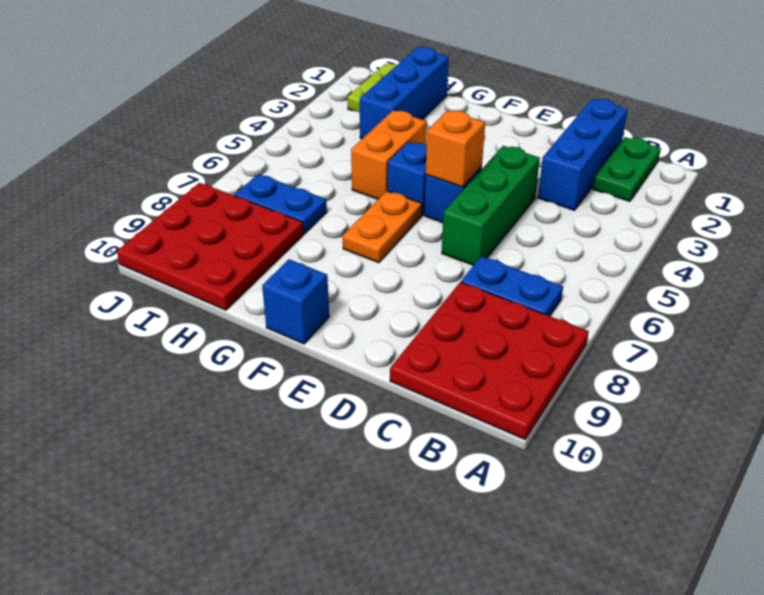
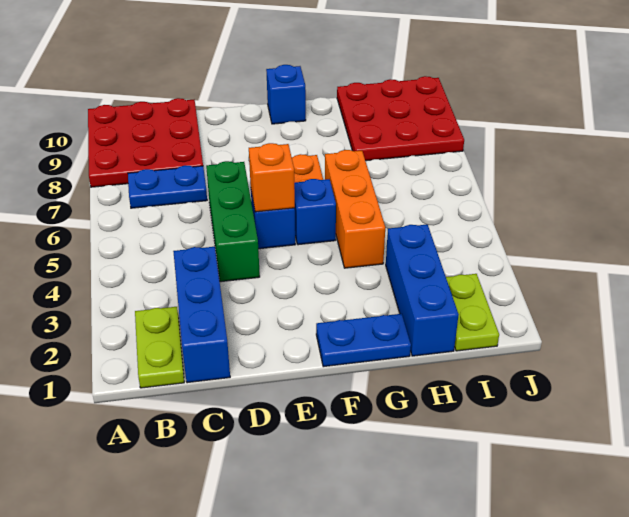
green plate B1:B2 level 1 -> lime plate B1:B2 level 1
orange brick G4:G5 level 1 -> orange brick G4:G6 level 1
blue plate H7:I7 level 1 -> blue plate F1:G1 level 1

